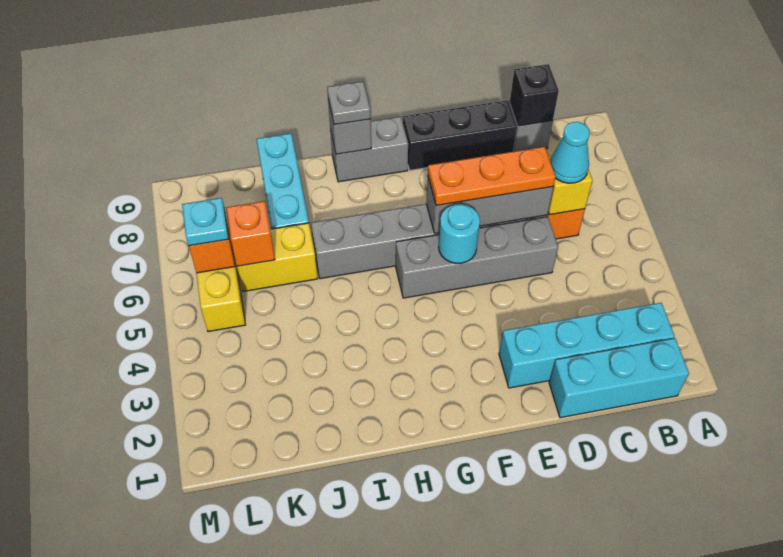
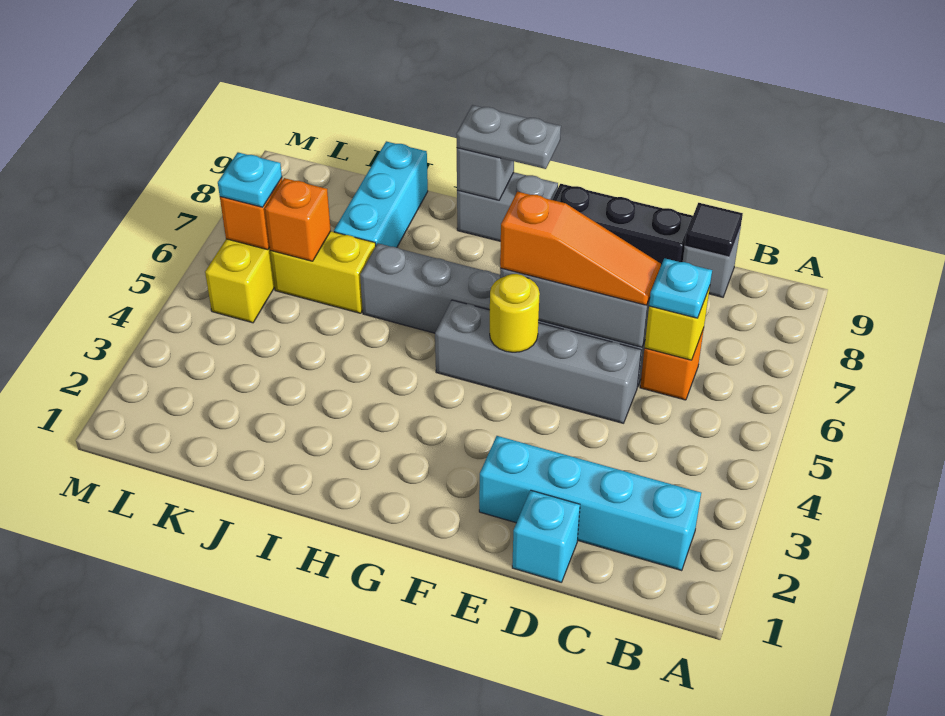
cyan brick B1:D1 level 1 -> cyan brick D1 level 1
cyan cone C6 level 3 -> cyan plate C6 level 3
black brick C9 level 2 -> black tile C9 level 2
orange plate D6:F6 level 3 -> orange slope D6:F6 level 3 top F
cyan round brick F5 level 2 -> yellow round brick F5 level 2
grey plate H9 level 3 -> grey plate G9:H9 level 3

